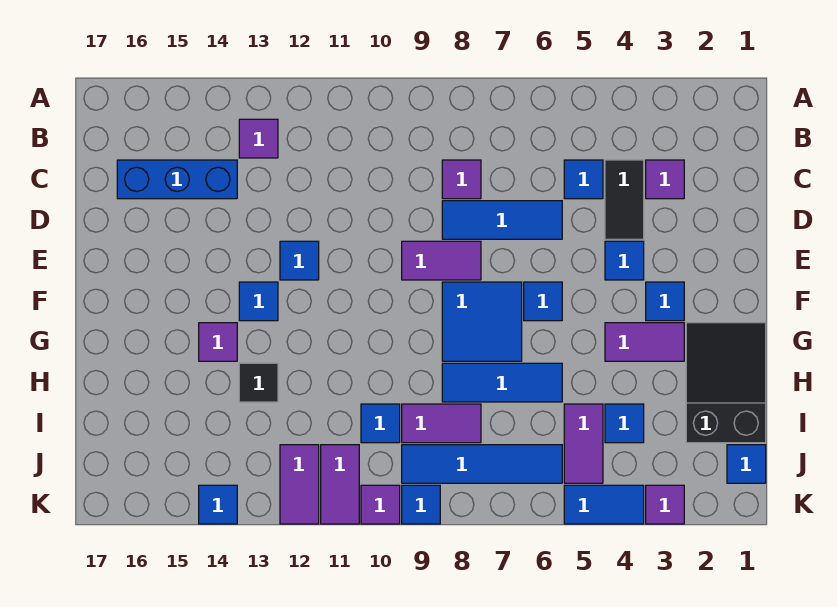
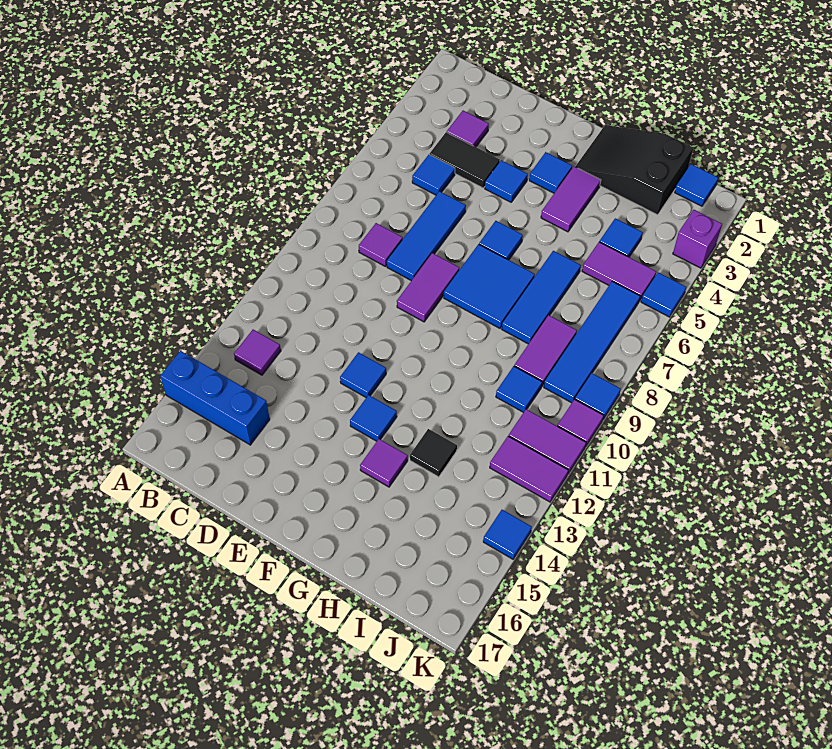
blue brick C14:C16 level 1 -> blue brick A15:C15 level 1
purple tile K3 level 1 -> purple brick K3 level 1
blue tile K4:K5 level 1 -> blue tile K5 level 1

